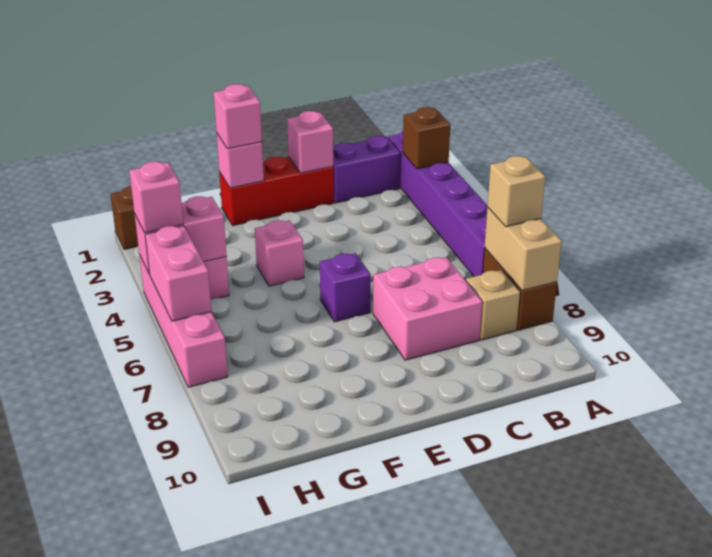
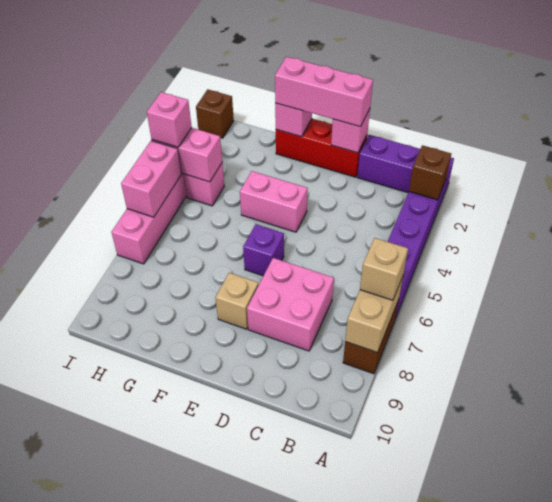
tan brick B8 level 1 -> tan brick E8 level 1
pink brick F1 level 3 -> pink brick D1:F1 level 3
pink brick F4 level 1 -> pink brick E4:F4 level 1

